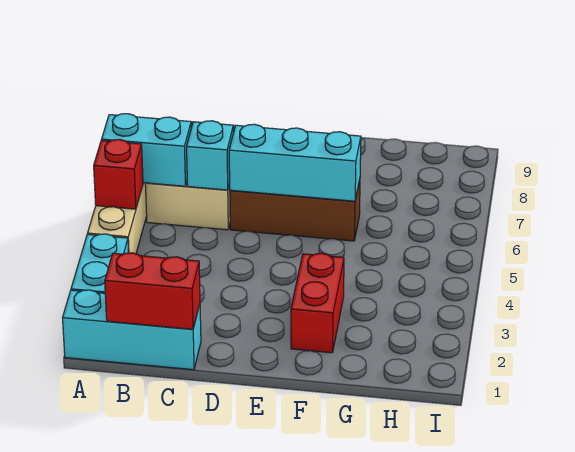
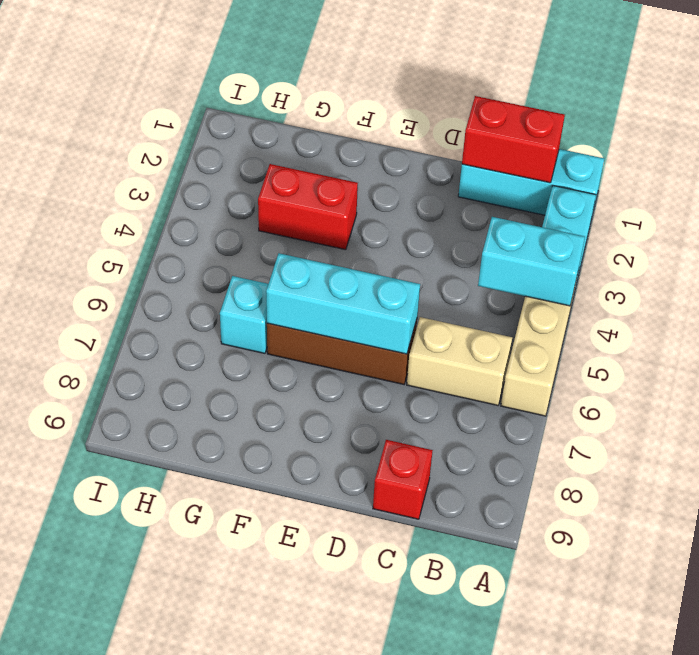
red brick A5 level 2 -> red brick C9 level 1
cyan brick A6:B6 level 2 -> cyan brick A4:B4 level 2
cyan brick C6 level 2 -> cyan brick G6 level 1
red brick F2:F3 level 1 -> red brick F3:G3 level 1

